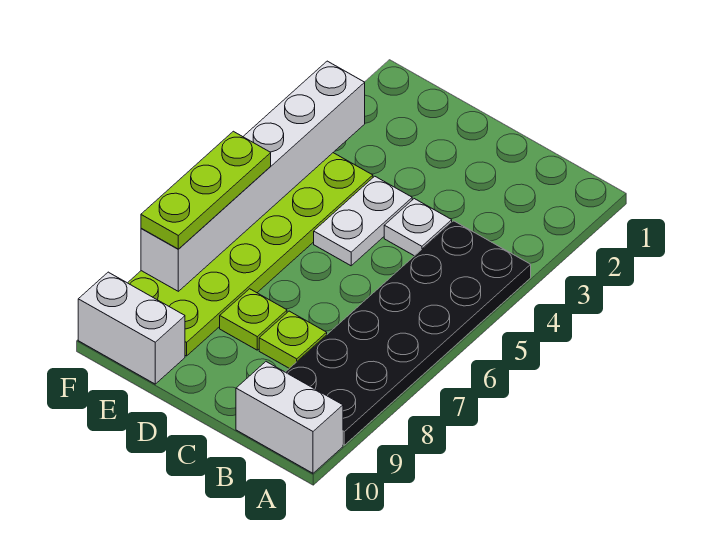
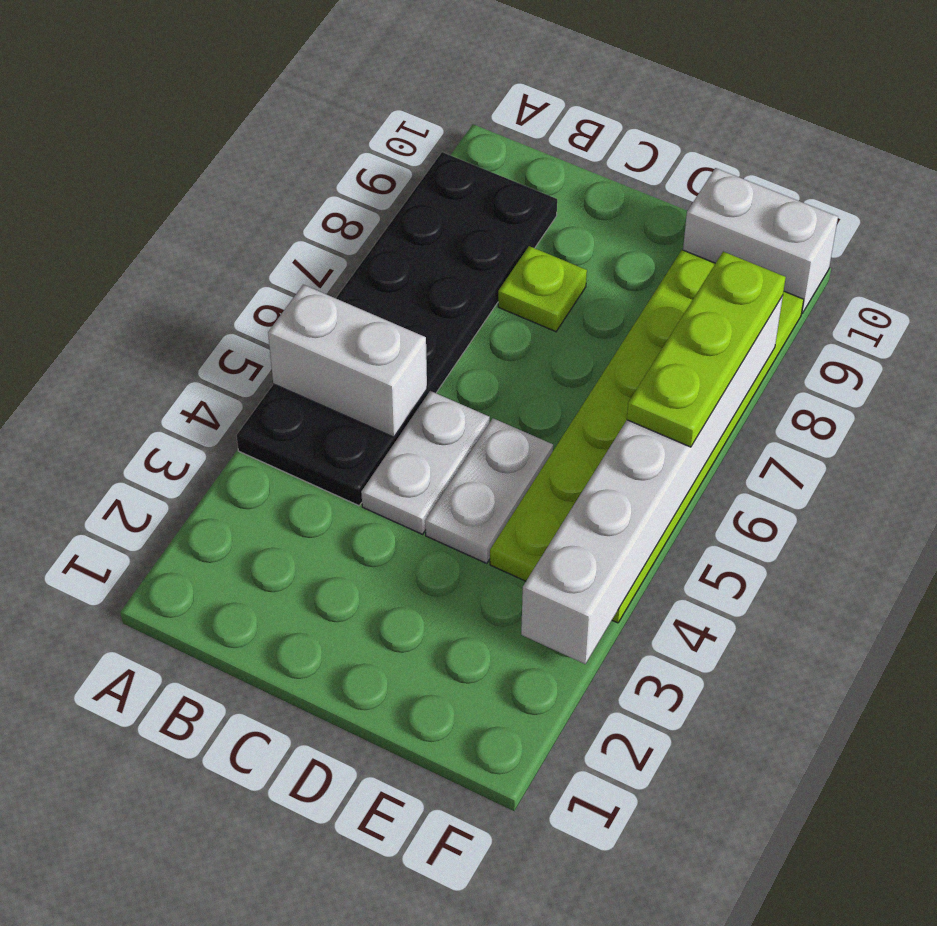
white brick A10:B10 level 1 -> white brick A5:B5 level 2
white plate C4 level 1 -> white plate C4:C5 level 1
lime plate D8 level 1 -> none

